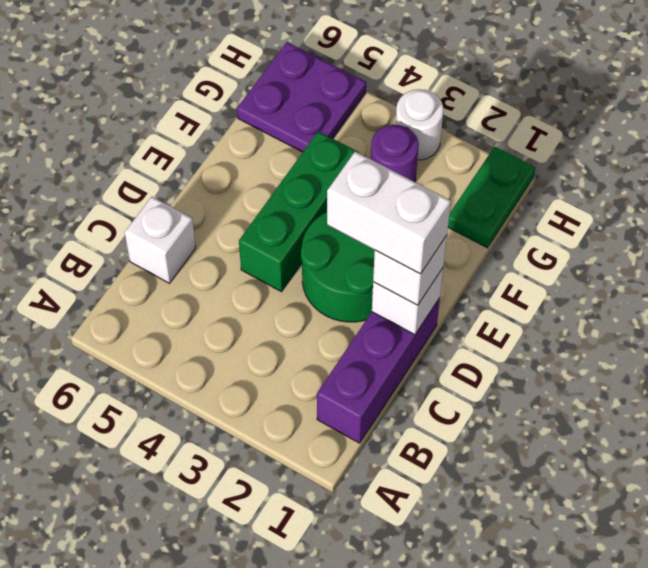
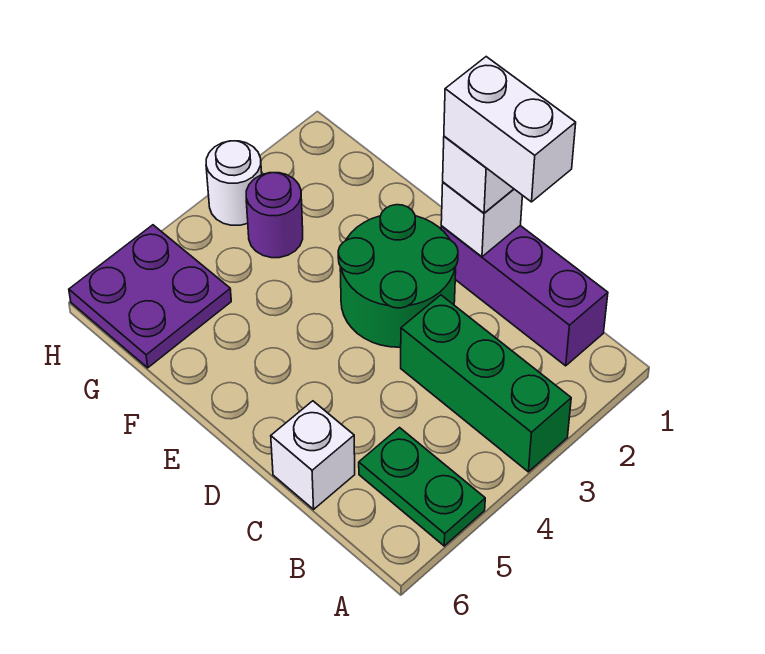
white brick D1:D2 level 4 -> white brick C1:D1 level 4
green brick D4:F4 level 1 -> green brick A3:C3 level 1
green plate G1:H1 level 1 -> green plate A5:B5 level 1

